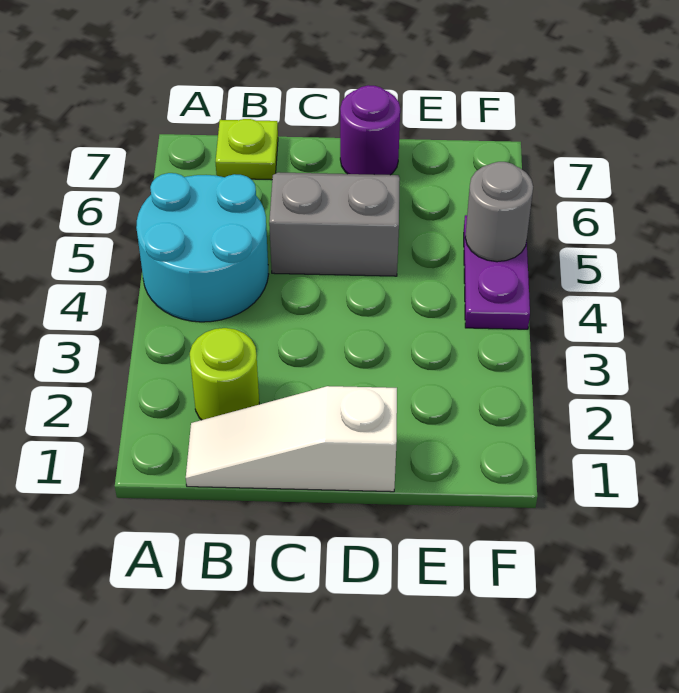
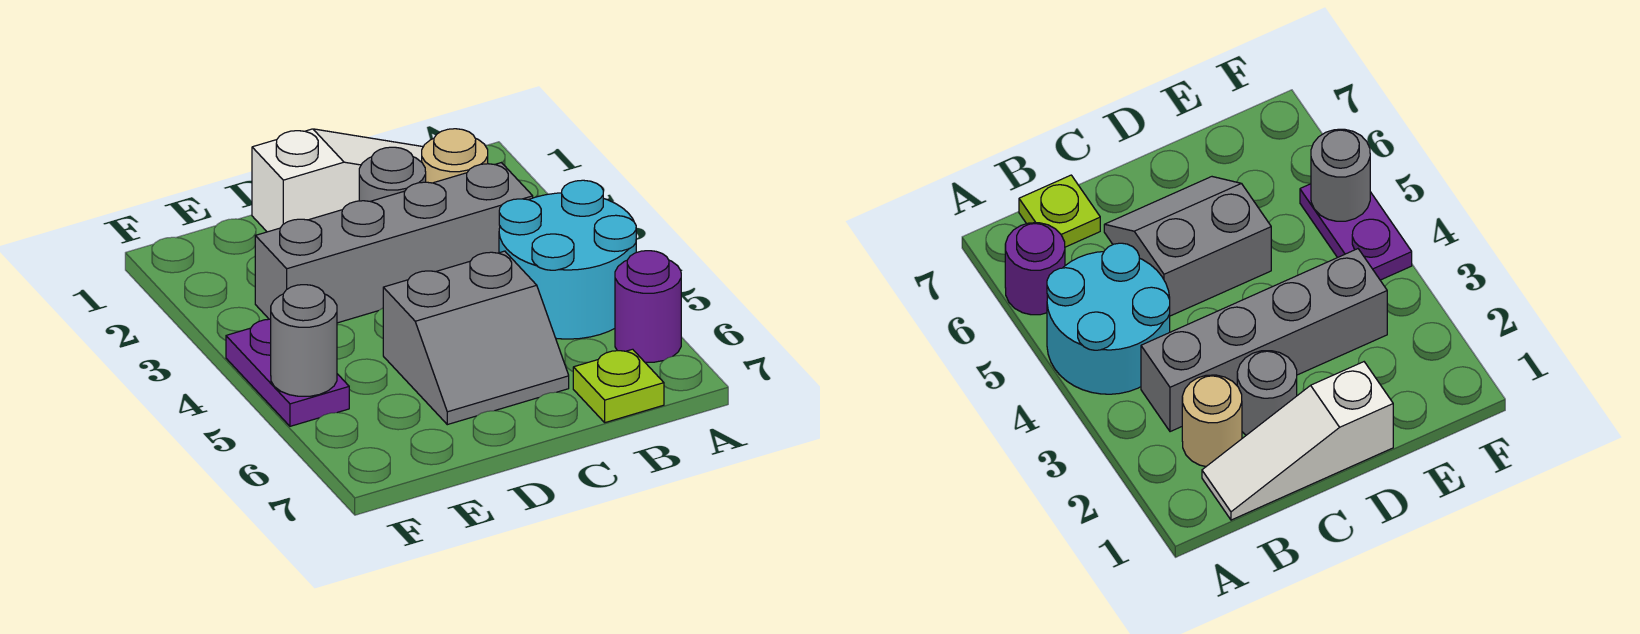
lime round brick B2 level 1 -> tan round brick B2 level 1
none -> grey brick B3:E3 level 1
none -> grey round brick C2 level 1
purple round brick D7 level 1 -> purple round brick A6 level 1

